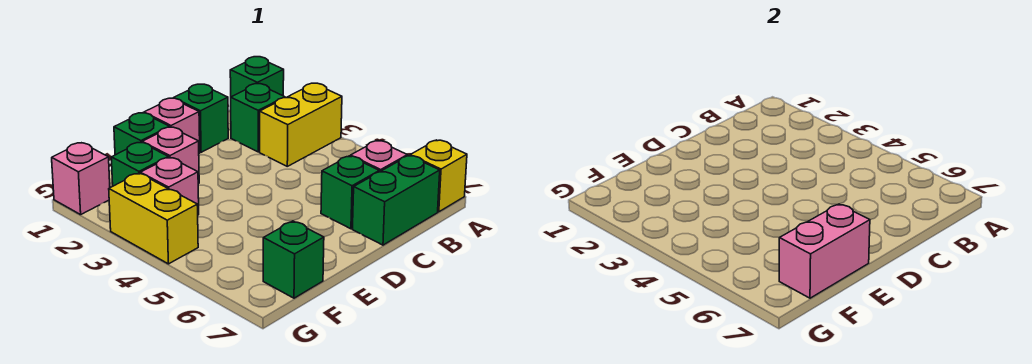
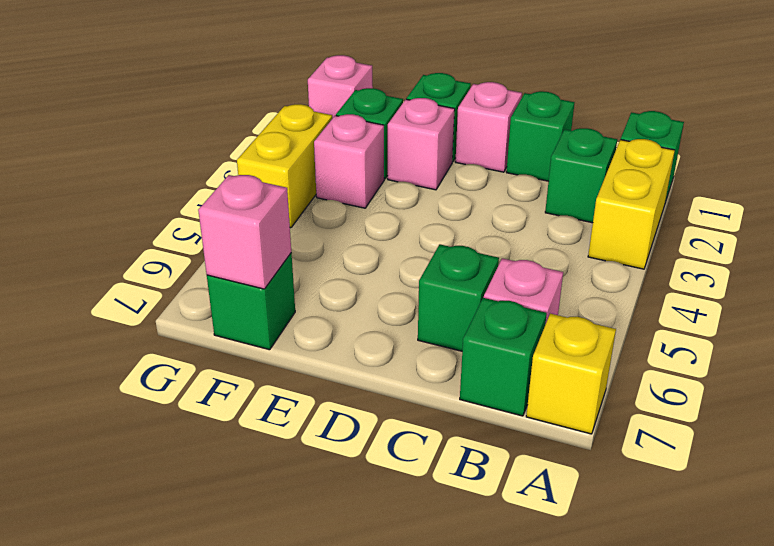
yellow brick A3:B3 level 1 -> yellow brick A2:A3 level 1
green brick B7:C7 level 1 -> green brick B7 level 1
pink brick E7:F7 level 2 -> pink brick F7 level 2

